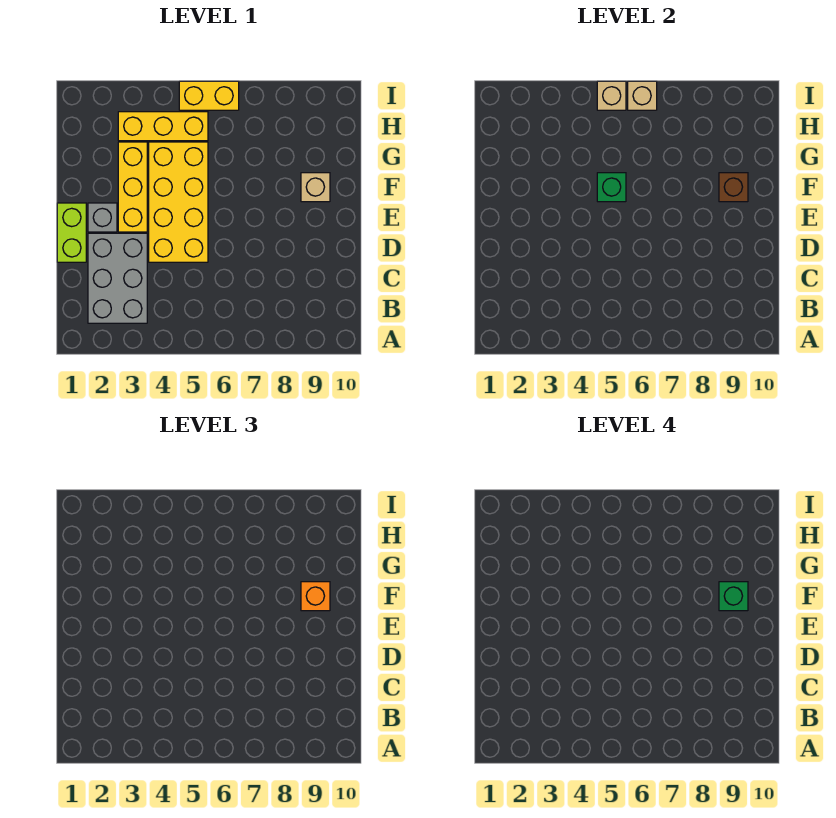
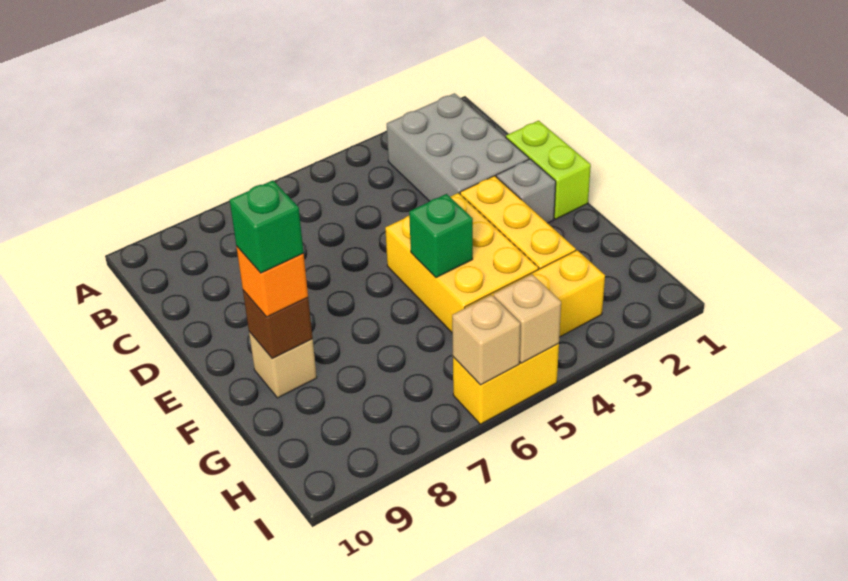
yellow brick D4:G5 level 1 -> yellow brick E4:G5 level 1

